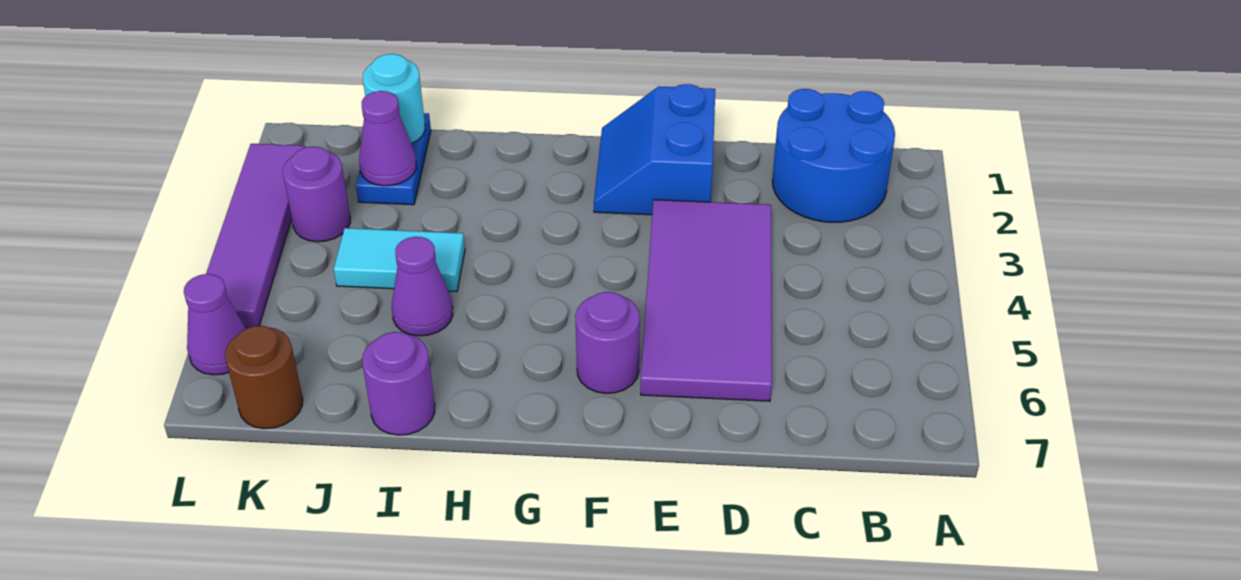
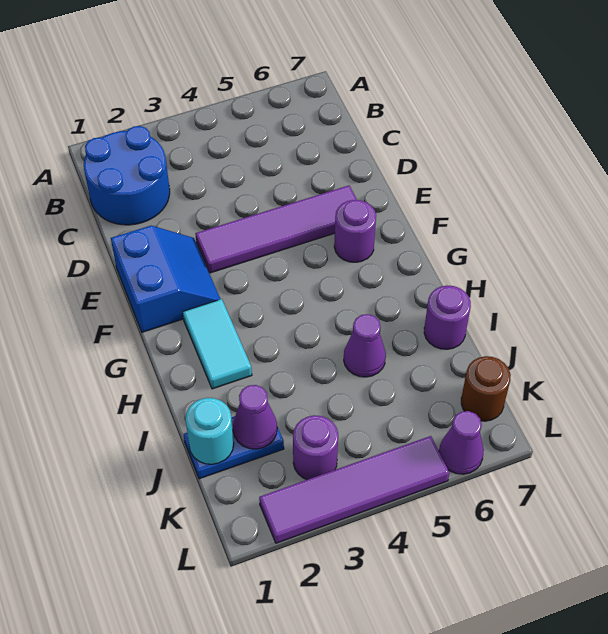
purple tile D3:E6 level 1 -> purple tile E3:E6 level 1
blue slope E1:F2 level 1 top E -> blue slope E1:F2 level 1 top 1
cyan tile I4:J4 level 1 -> cyan tile G2:H2 level 1

